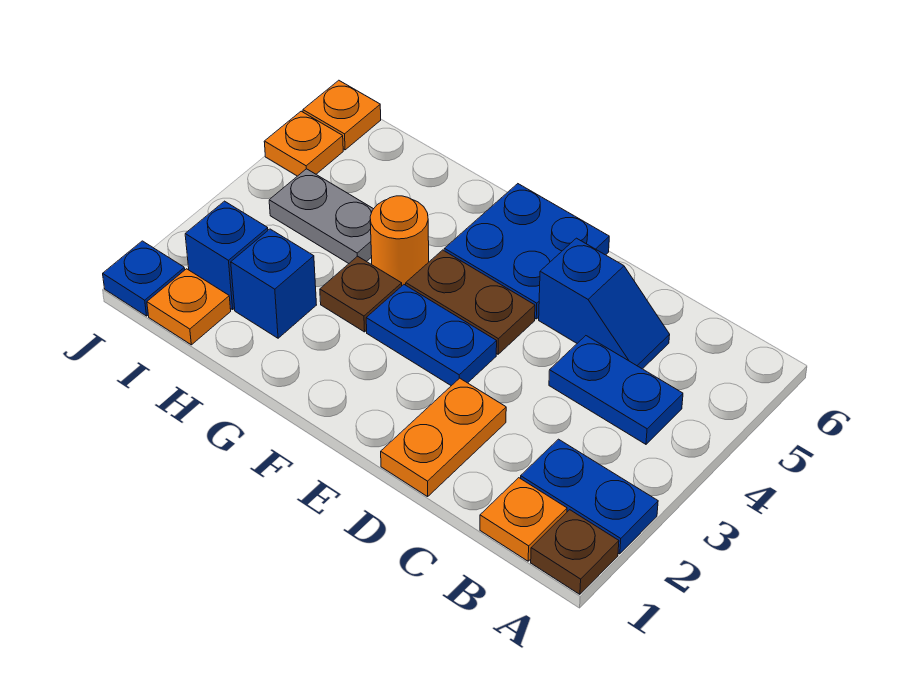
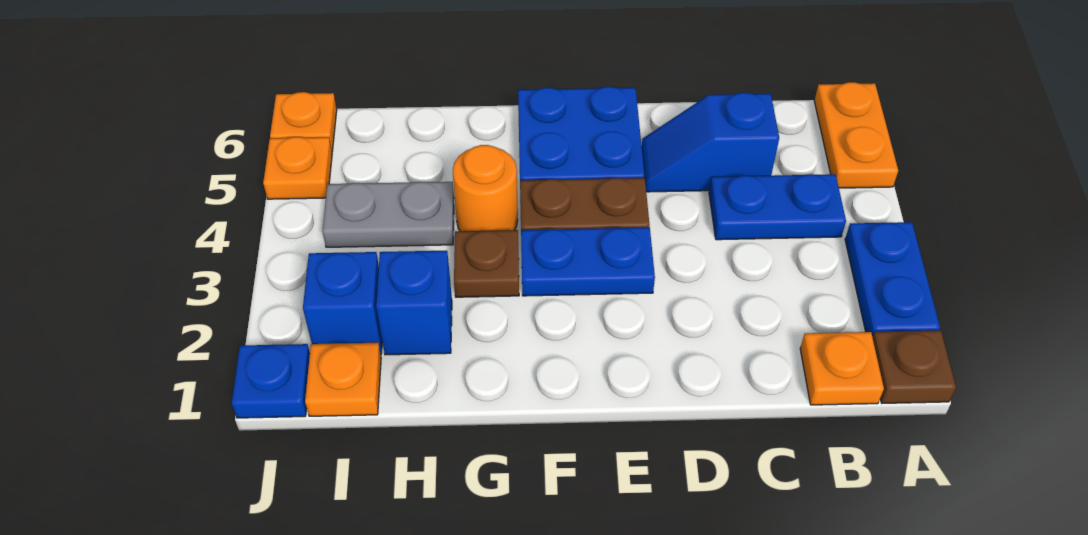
blue plate A2:B2 level 1 -> blue plate A2:A3 level 1
blue slope C5:D5 level 1 top D -> blue slope C5:D5 level 1 top C
orange plate D1:D2 level 1 -> orange plate A5:A6 level 1

